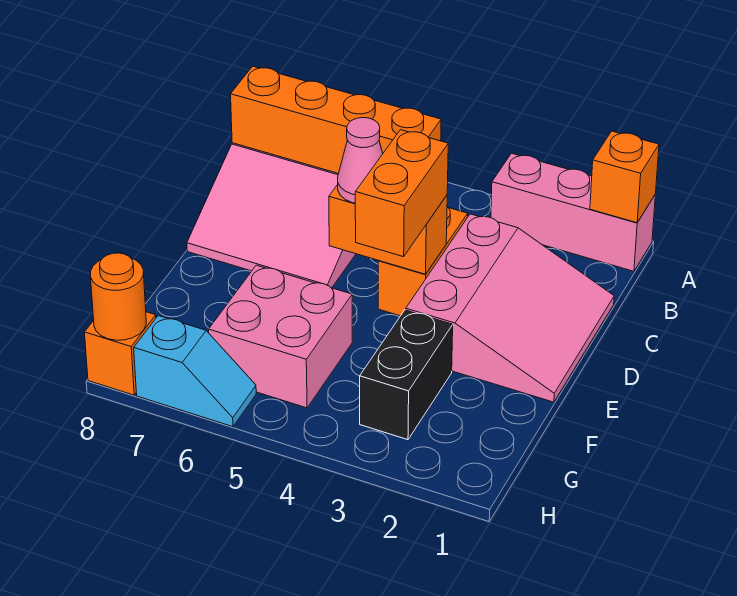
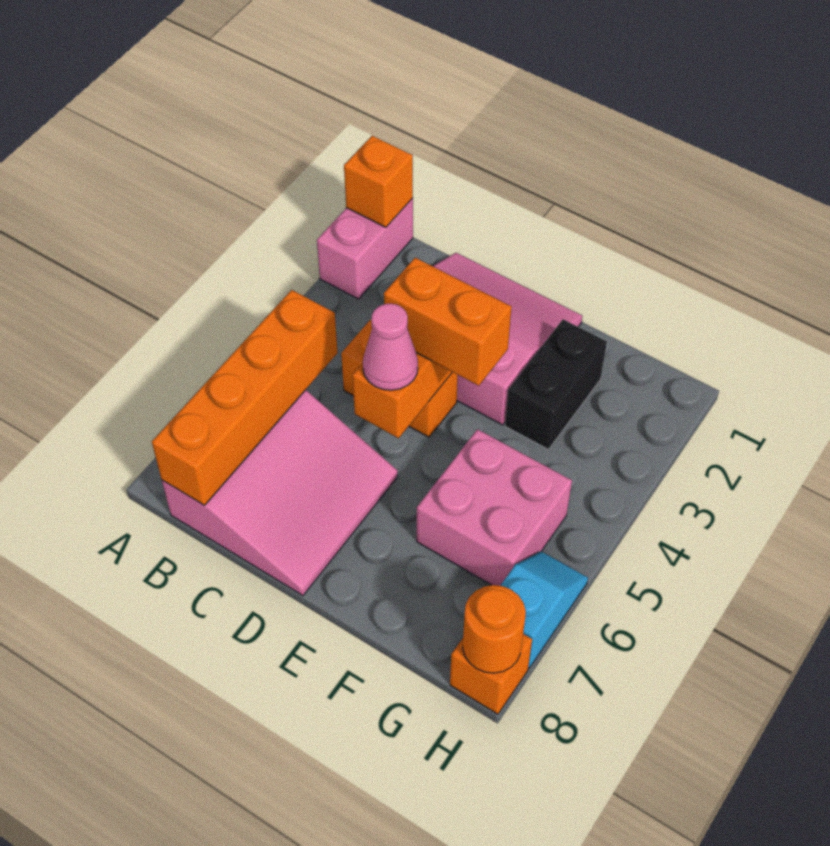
pink brick A1:A3 level 1 -> pink brick A1:A2 level 1
black brick F3:G3 level 1 -> black brick F2:F3 level 1

